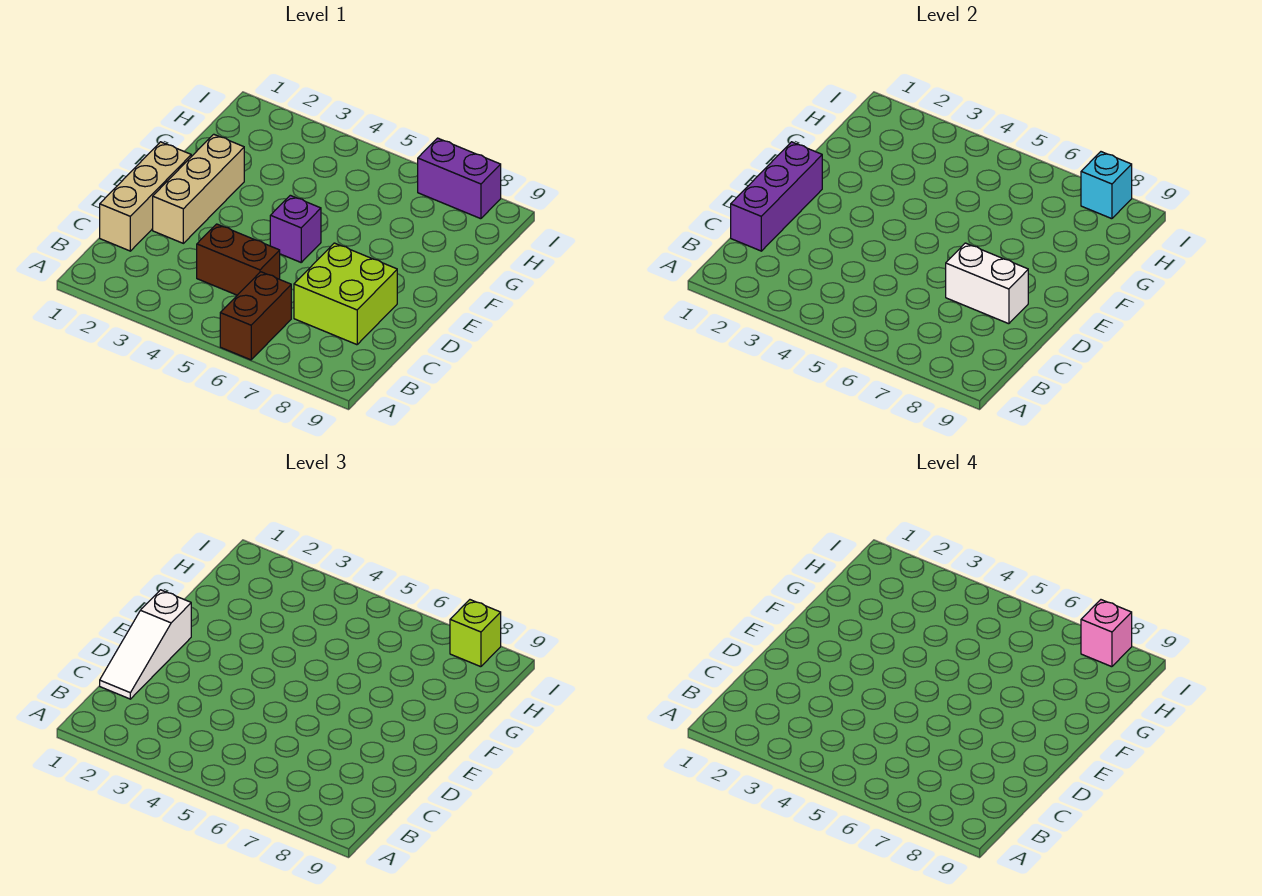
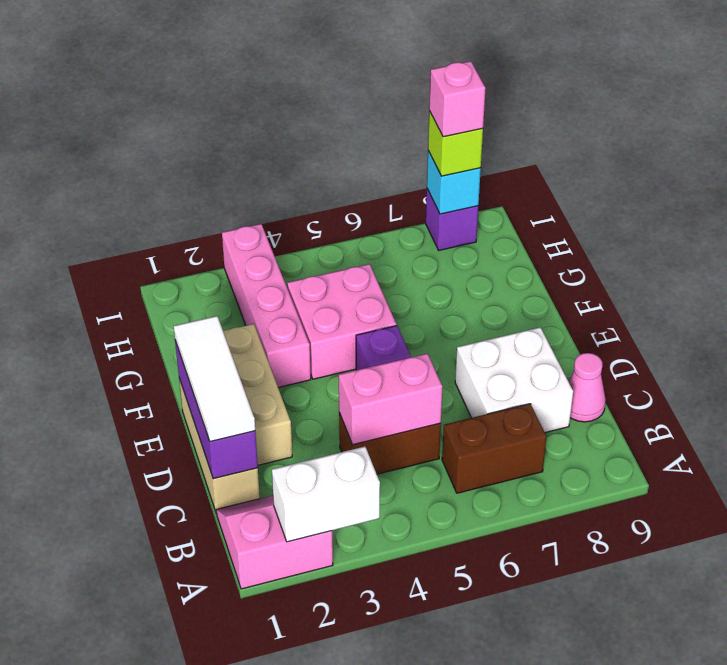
none -> pink slope A1:B2 level 1 top A
brown brick A6:B6 level 1 -> brown brick B6:B7 level 1
white slope C1:E1 level 3 top E -> white tile C1:E1 level 3
none -> pink brick C4:C5 level 2
lime brick C7:D8 level 1 -> white brick C7:D8 level 1
none -> pink cone C9 level 1
white brick D7:D8 level 2 -> white brick A2:A3 level 2
none -> pink brick F3:I3 level 1
none -> pink brick F4:G5 level 1
purple brick I7:I8 level 1 -> purple brick I8 level 1

